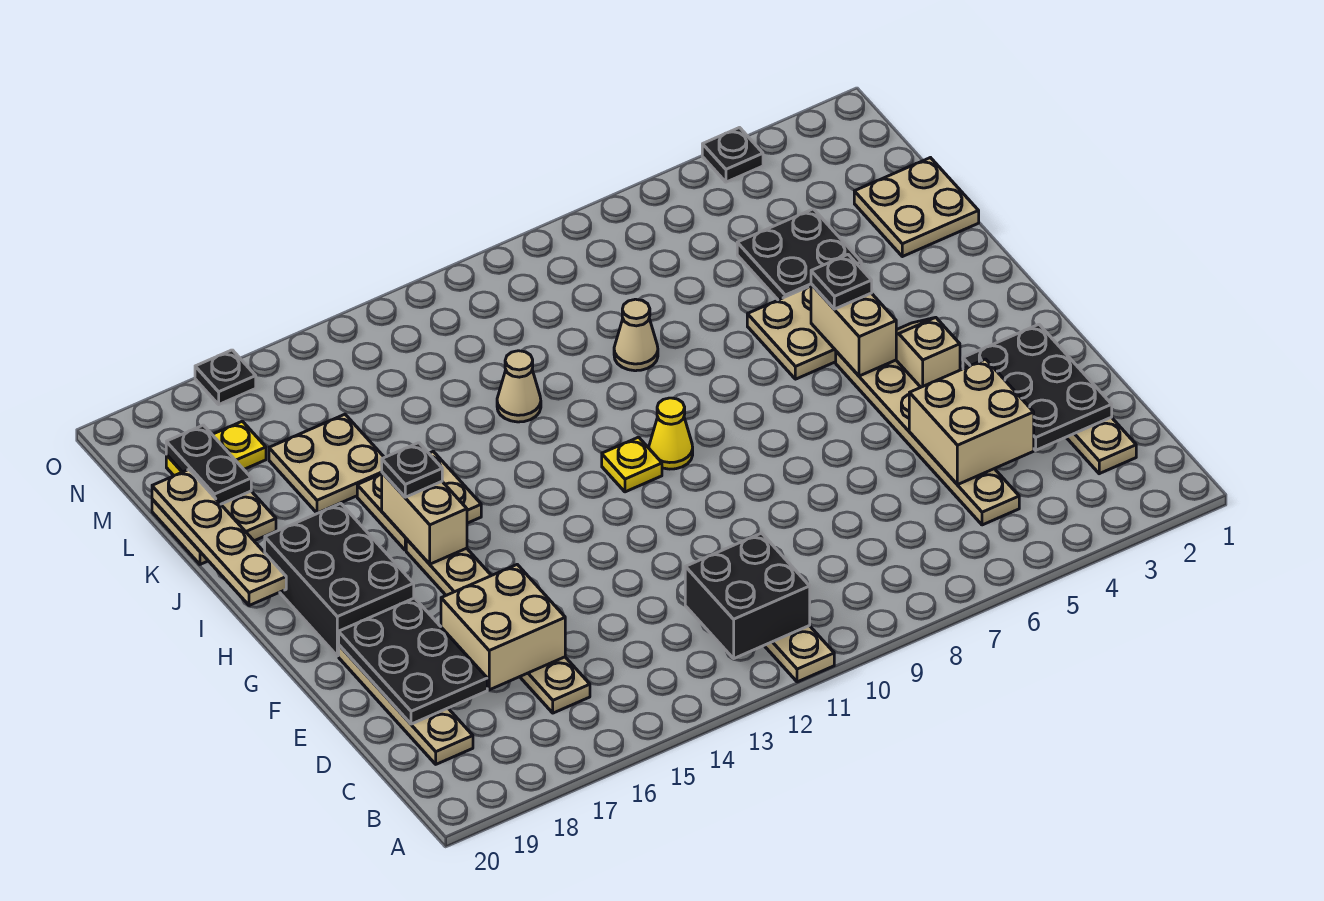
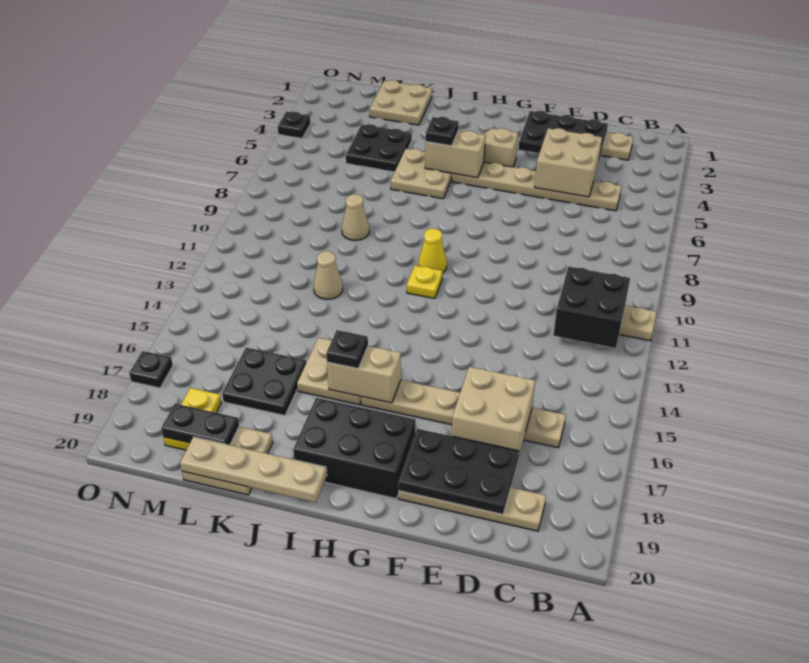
tan plate K16:L17 level 1 -> black plate K16:L17 level 1

